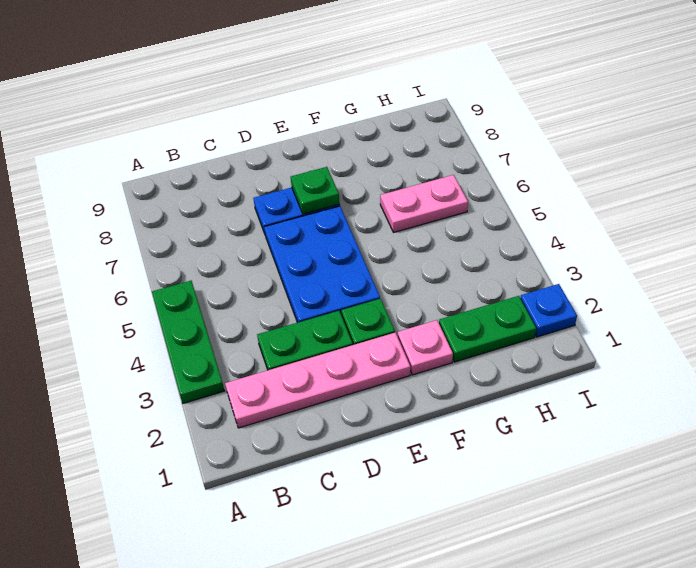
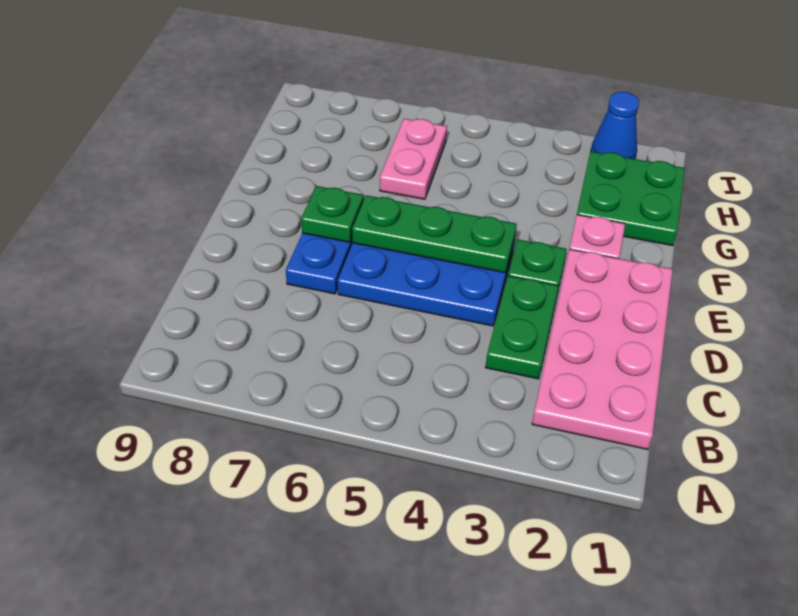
green plate A3:A5 level 1 -> green plate E4:E6 level 2
pink plate B2:E2 level 1 -> pink plate B1:E2 level 1
green plate G2:H2 level 1 -> green plate G1:H2 level 1
blue plate I2 level 1 -> blue cone I2 level 1

